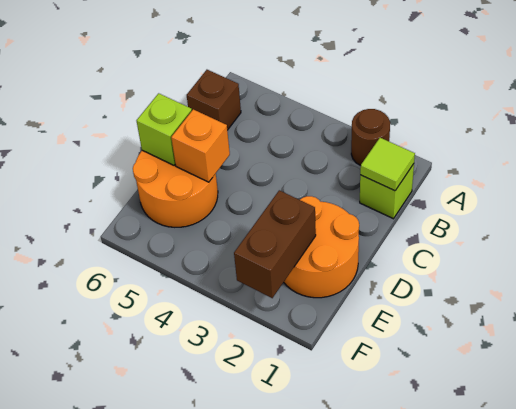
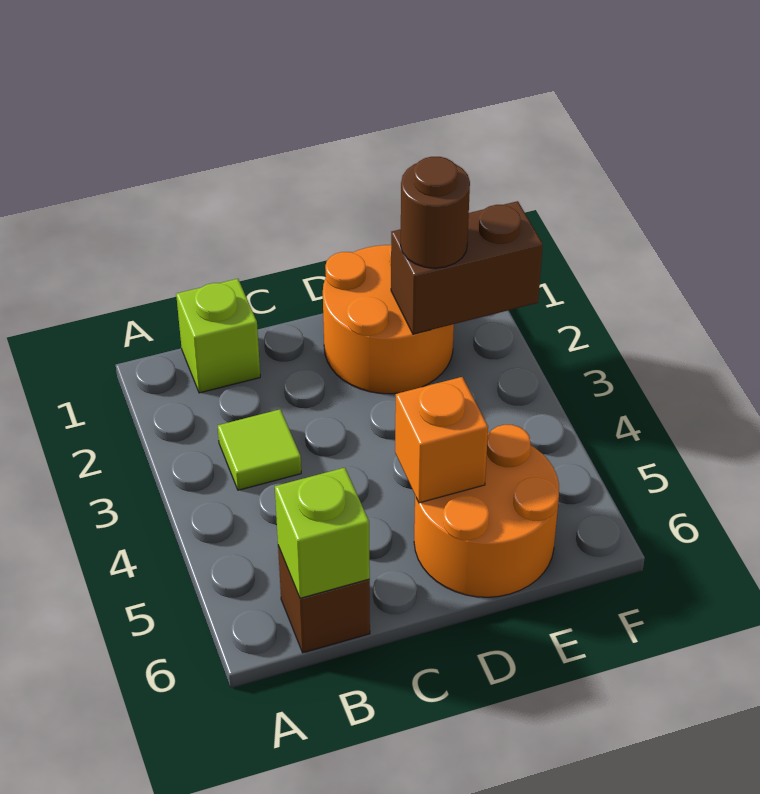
brown round brick A2 level 1 -> brown round brick E2 level 3
lime tile B1 level 2 -> lime tile B3 level 1
lime brick D6 level 2 -> lime brick B6 level 2

